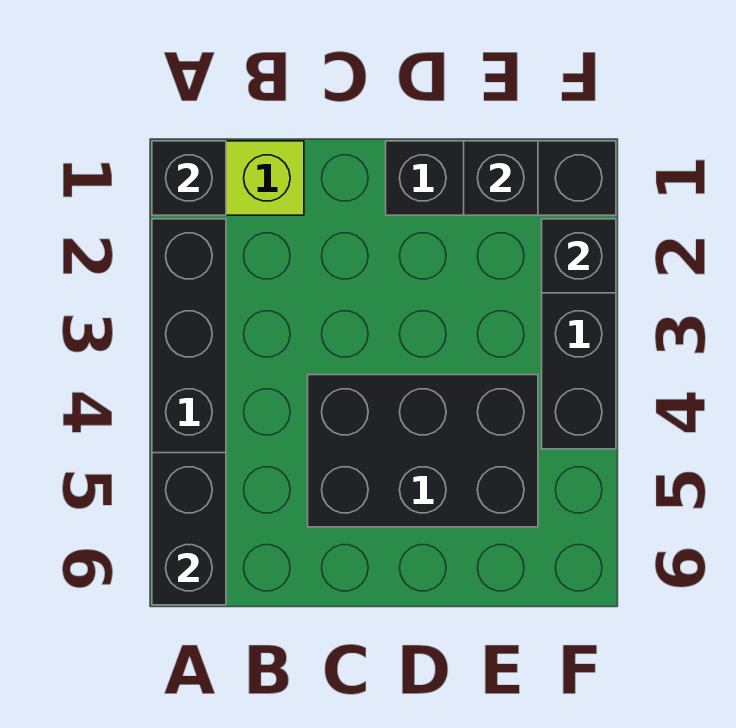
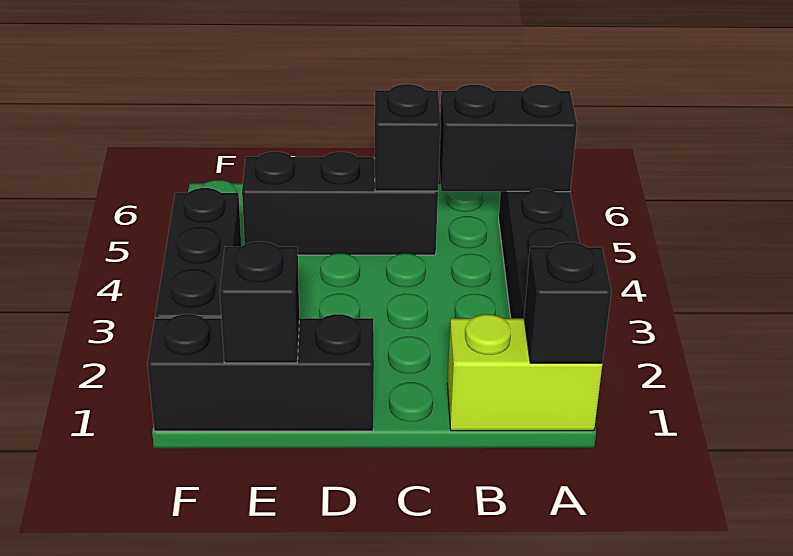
black brick A5:A6 level 2 -> black brick A5:B5 level 2
black brick C4:E5 level 1 -> black brick C5:E5 level 1
black brick F2 level 2 -> black brick C5 level 2

